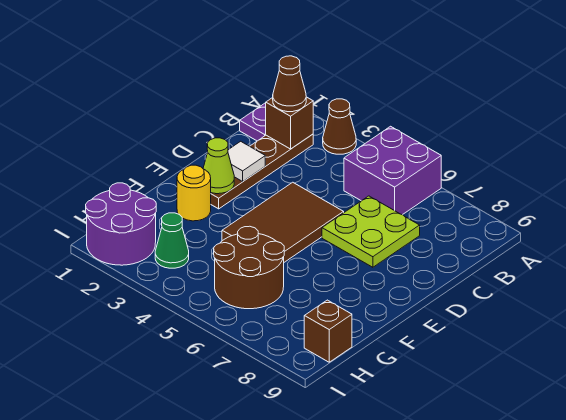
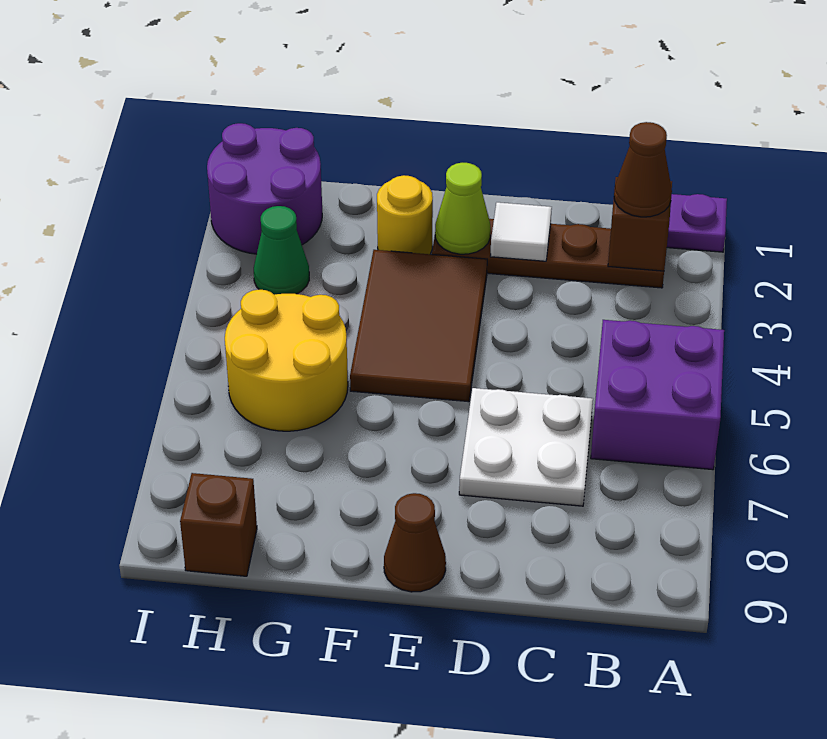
brown cone A3 level 1 -> brown cone E9 level 1
lime plate C6:D7 level 1 -> white plate C6:D7 level 1
brown tile D4:F5 level 1 -> brown tile E3:F5 level 1
brown round brick G5:H6 level 1 -> yellow round brick G5:H6 level 1

